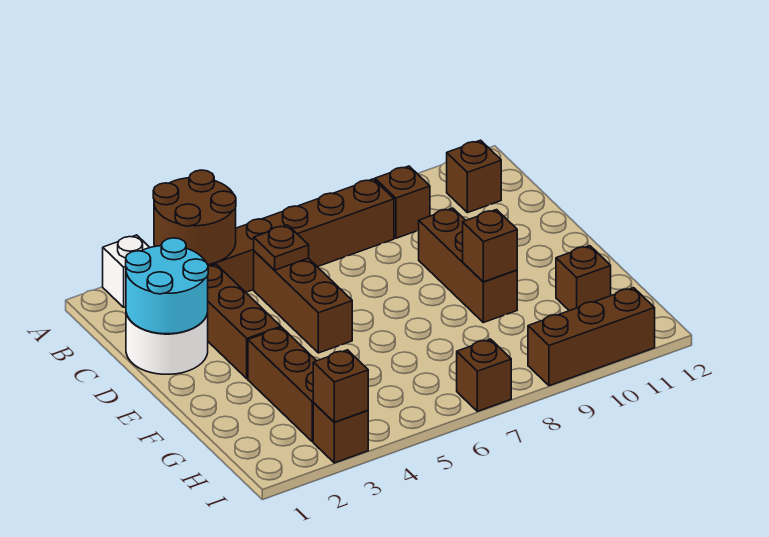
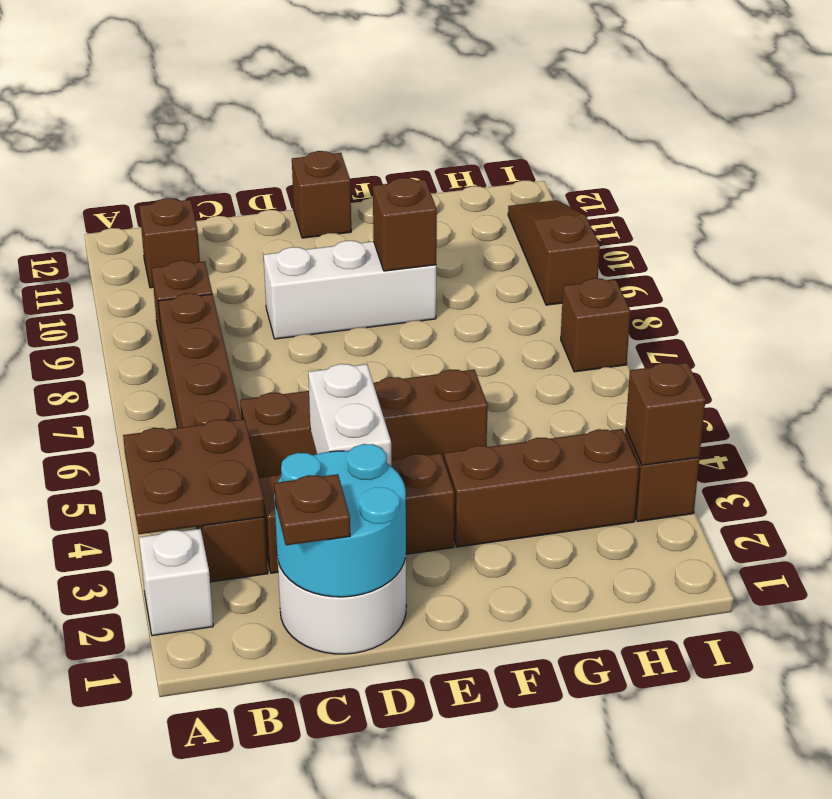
brown round brick A3:B4 level 2 -> brown plate A3:B4 level 2
brown brick C5:E5 level 1 -> brown brick C5:F5 level 1
brown plate C5 level 2 -> brown plate C1 level 3
none -> white brick D3:D4 level 2
brown brick D9:F9 level 1 -> white brick D9:F9 level 1
brown brick G11 level 1 -> brown brick E12 level 1
brown brick I9:I11 level 1 -> brown slope I9:I11 level 1 top 9

